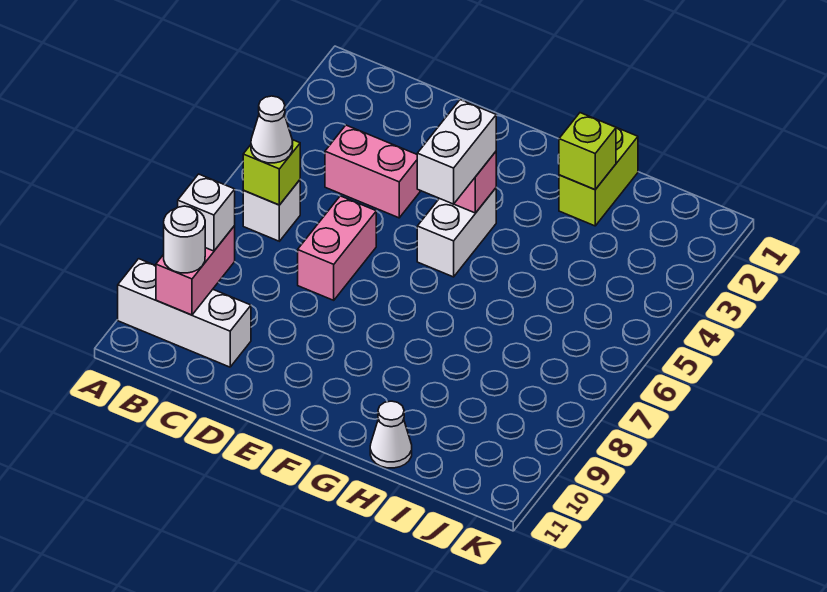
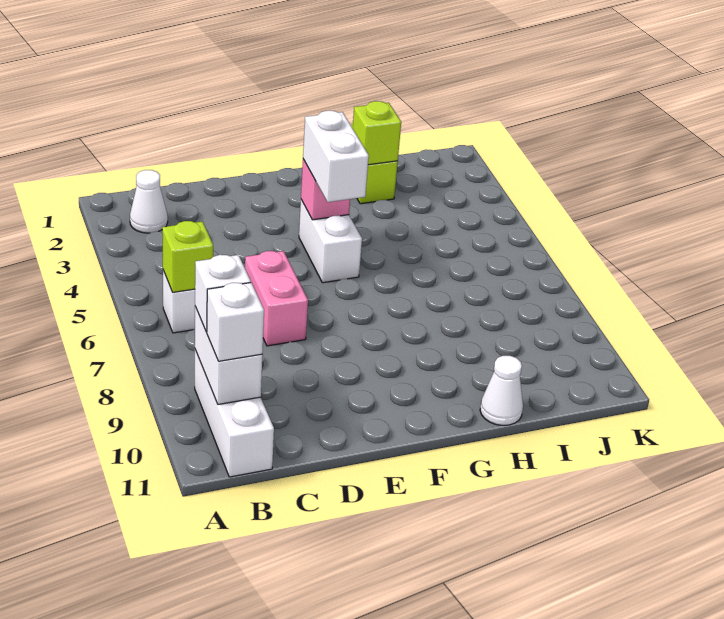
white brick A10:C10 level 1 -> white brick B9:B11 level 1
white cone B6 level 3 -> white cone B2 level 1
pink brick B9:B10 level 2 -> white brick B9:B10 level 2
white round brick B10 level 3 -> white brick B10 level 3
pink brick C4:D4 level 1 -> none

